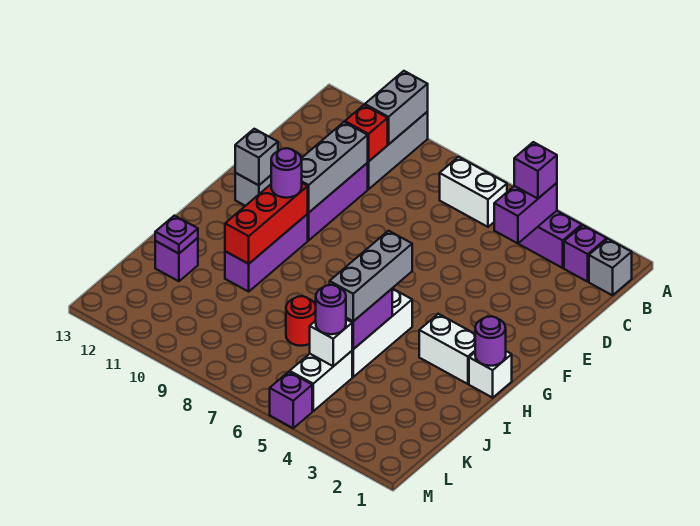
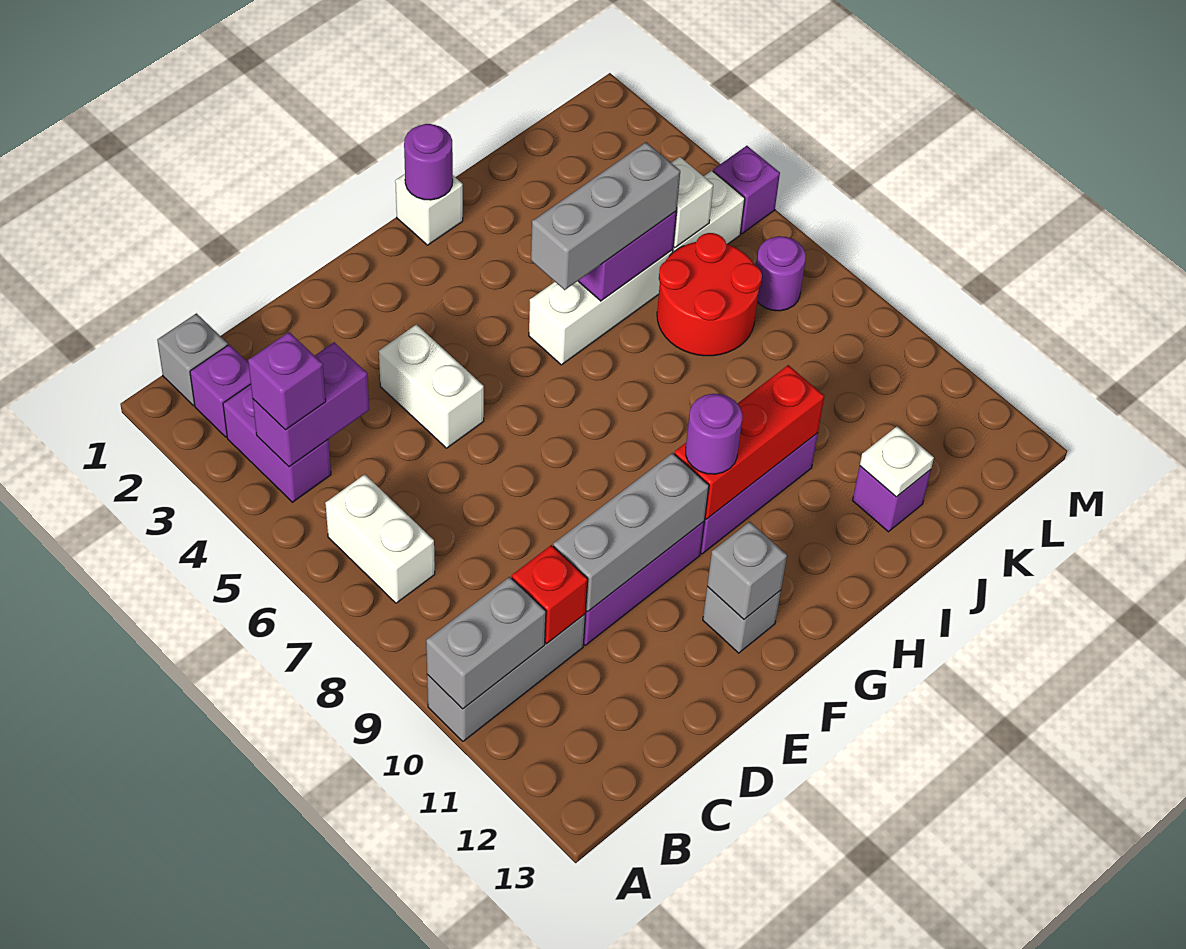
white brick H2:H3 level 1 -> white brick E4:E5 level 1
red round brick J7 level 1 -> red round brick J6:K7 level 1
purple plate J12 level 2 -> white plate J12 level 2
purple round brick K5 level 3 -> purple round brick L7 level 1

